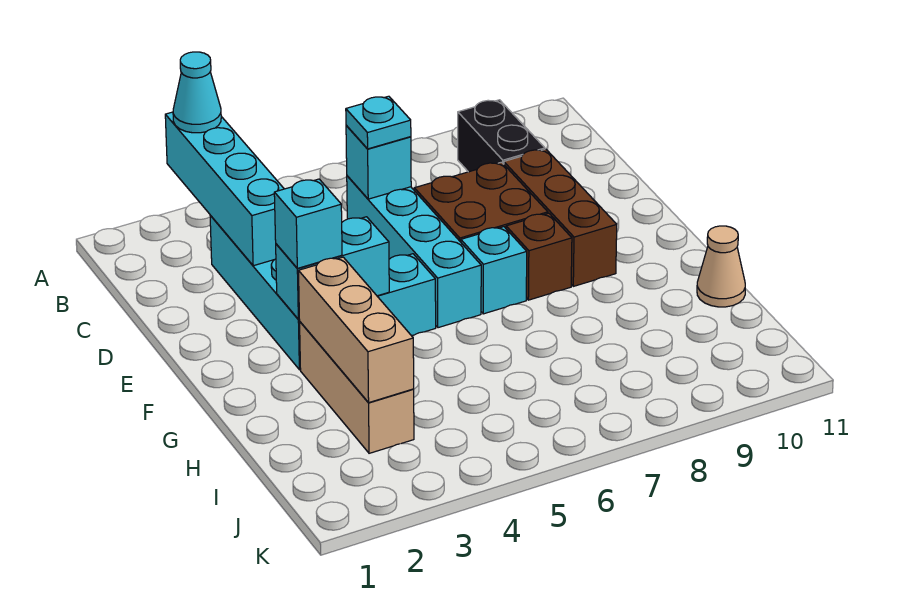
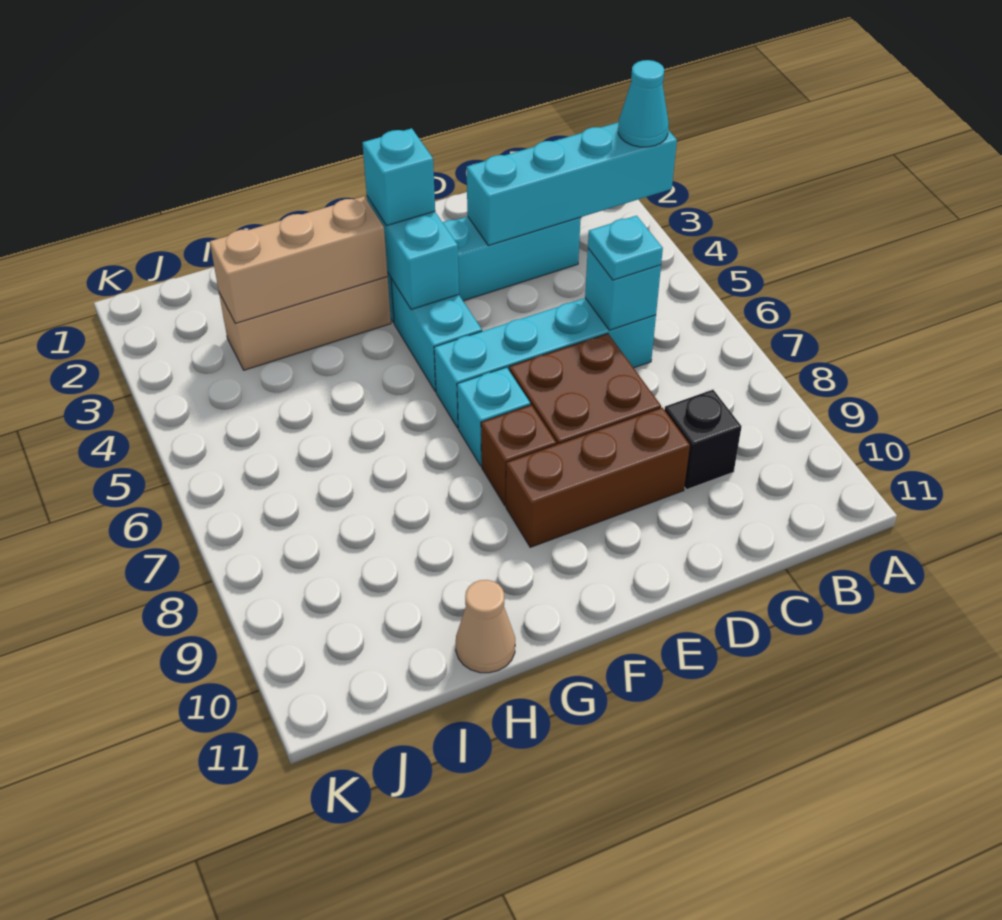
black brick B9:C9 level 1 -> black brick C9 level 1

